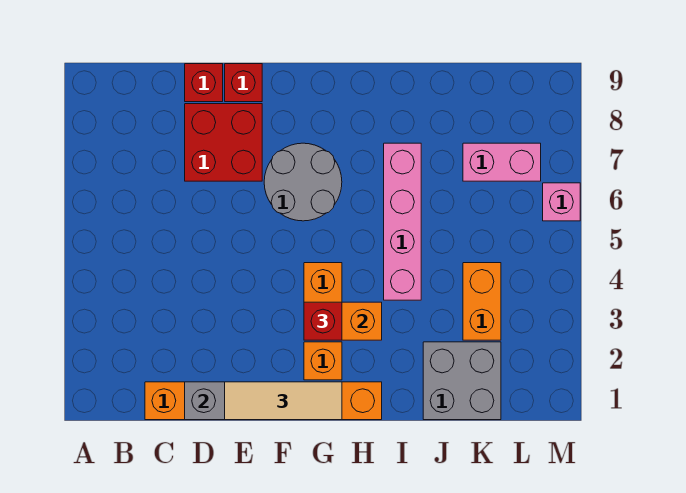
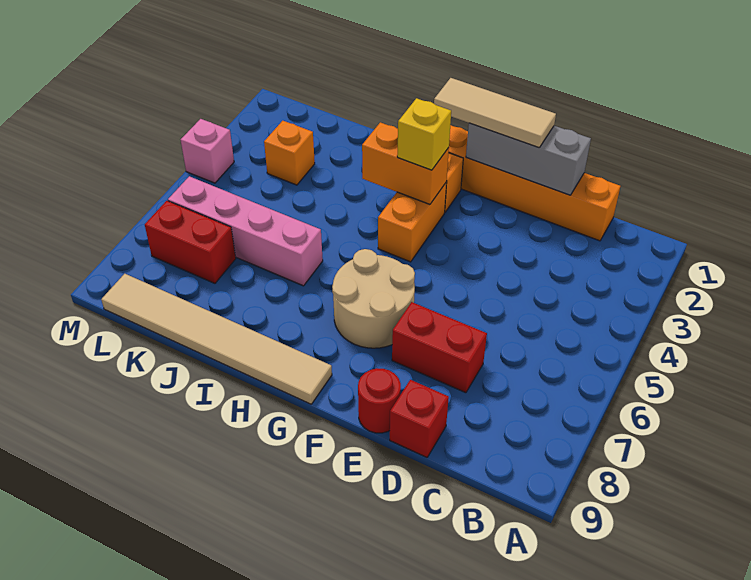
red brick D7:E8 level 1 -> red brick D7:E7 level 1
red brick E9 level 1 -> red round brick E9 level 1
grey round brick F6:G7 level 1 -> tan round brick F6:G7 level 1
red brick G3 level 3 -> yellow brick G3 level 3
none -> tan tile G9:L9 level 1
pink brick I4:I7 level 1 -> pink brick I6:L6 level 1
grey brick J1:K2 level 1 -> none
orange brick K3:K4 level 1 -> orange brick K3 level 1
pink brick K7:L7 level 1 -> red brick K7:L7 level 1
pink brick M6 level 1 -> pink brick M4 level 1

